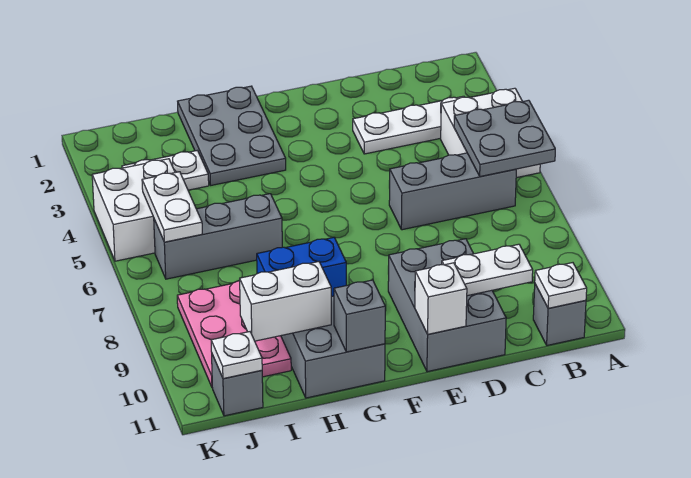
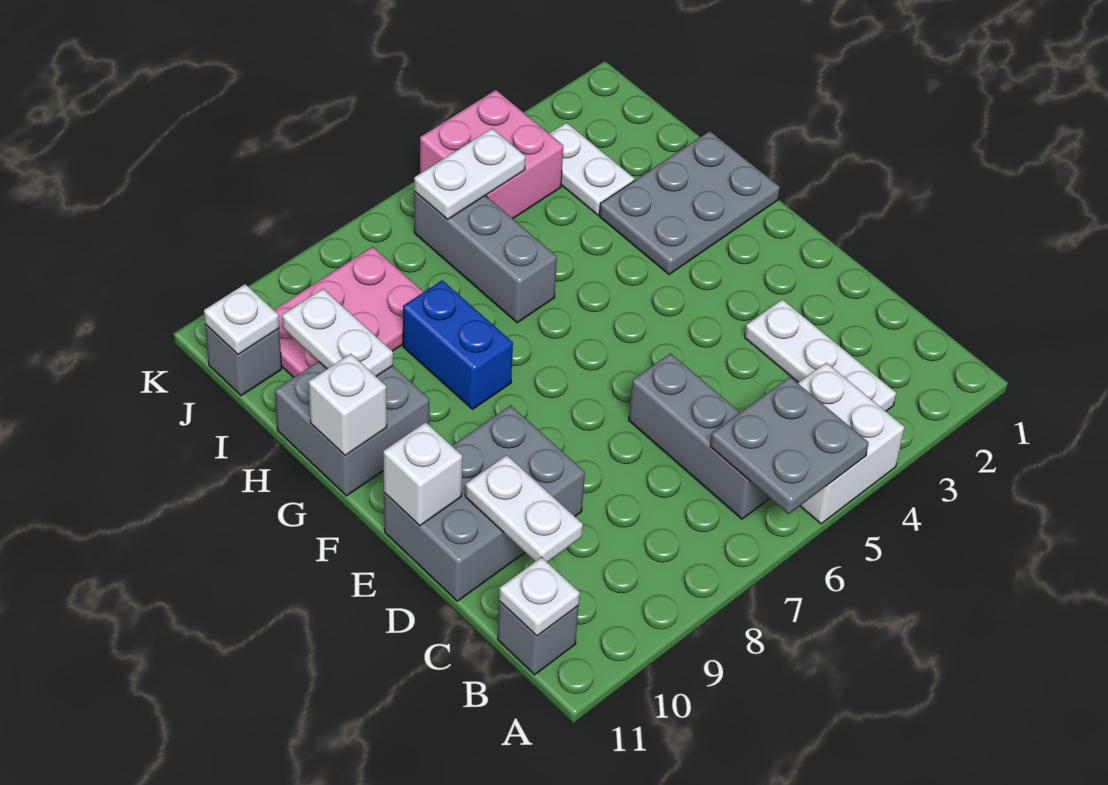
grey brick G11 level 2 -> white brick G11 level 2
white brick H10:I10 level 2 -> white plate H10:I10 level 2
white brick J4:K5 level 1 -> pink brick J4:K5 level 1

